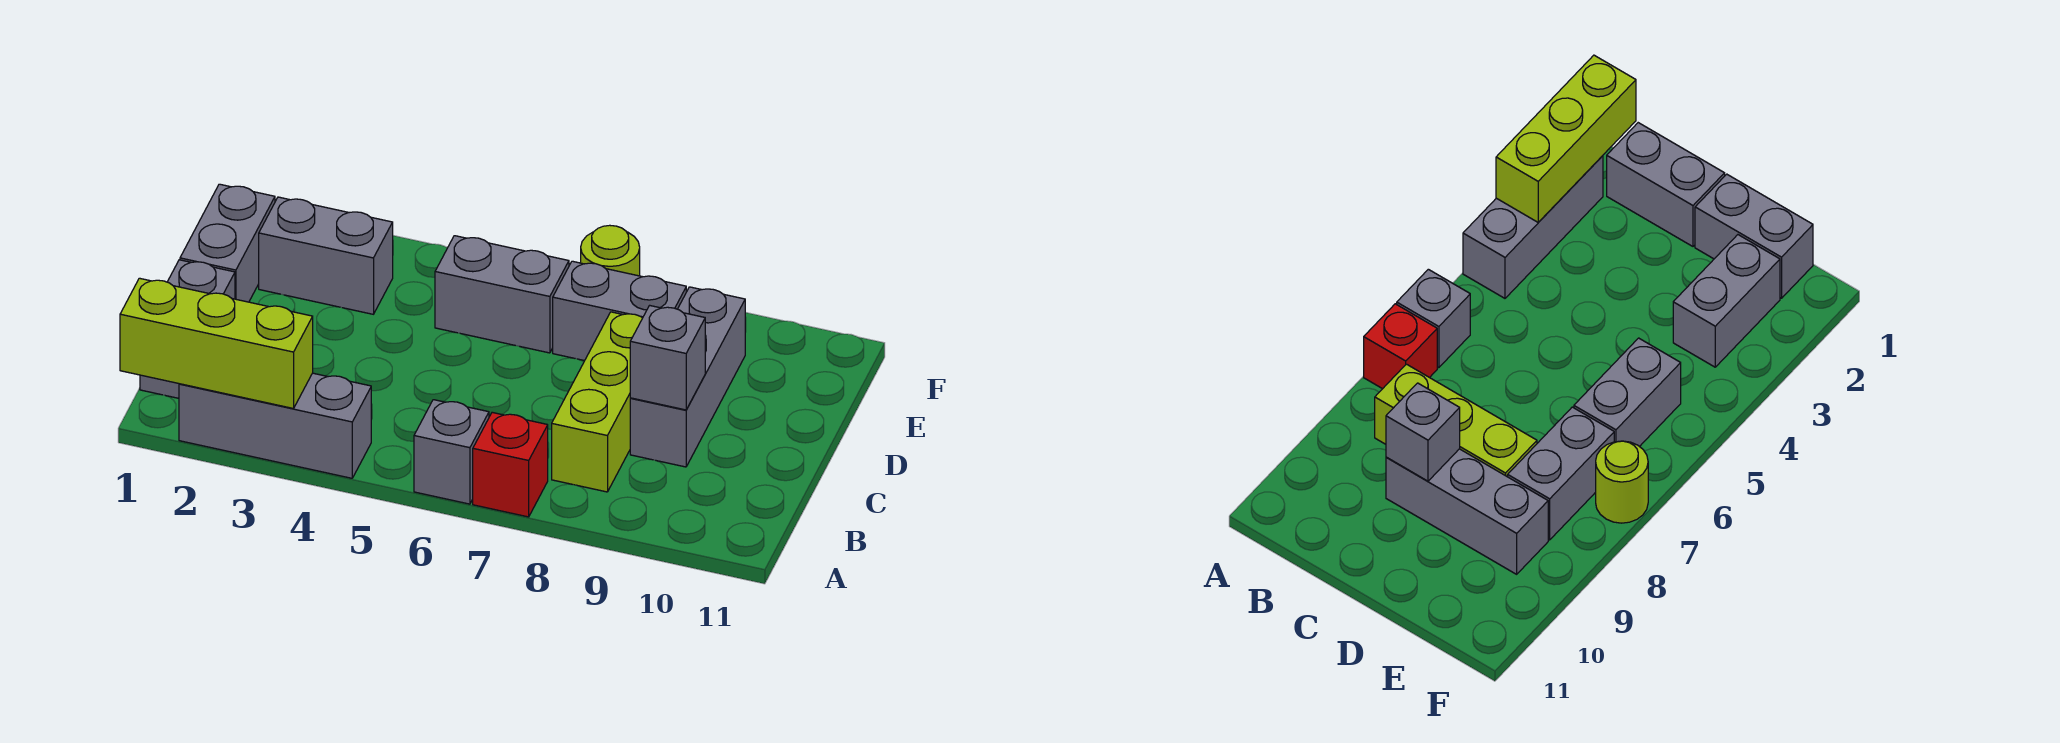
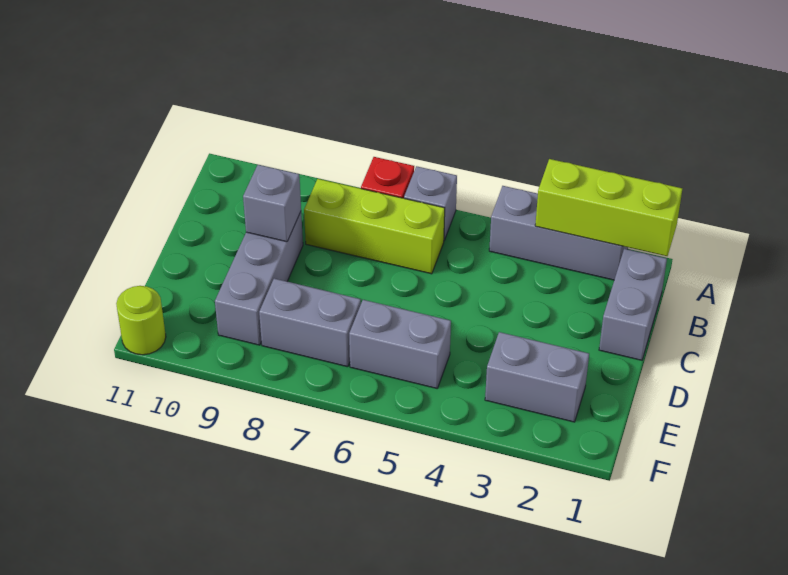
lime brick B8:D8 level 1 -> lime brick B6:B8 level 1
grey brick D1:E1 level 1 -> none
lime round brick F7 level 1 -> lime round brick F11 level 1

